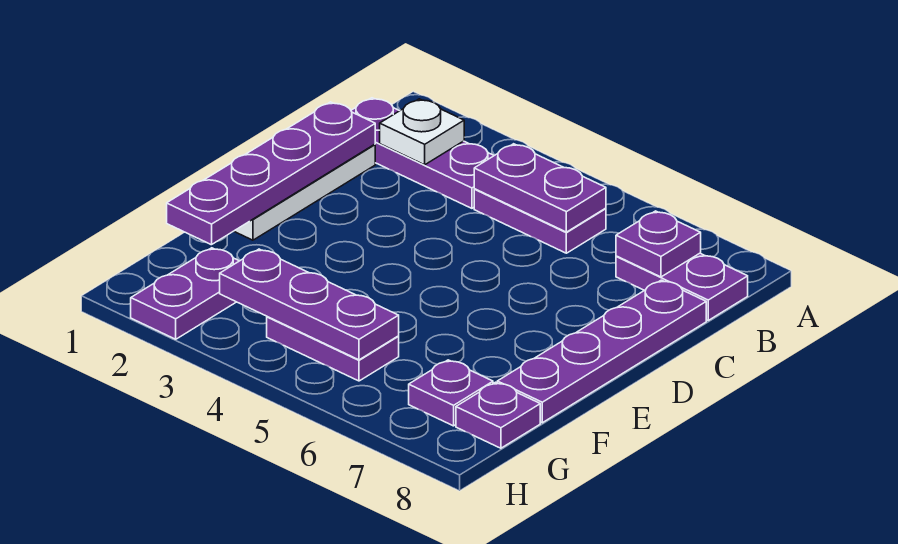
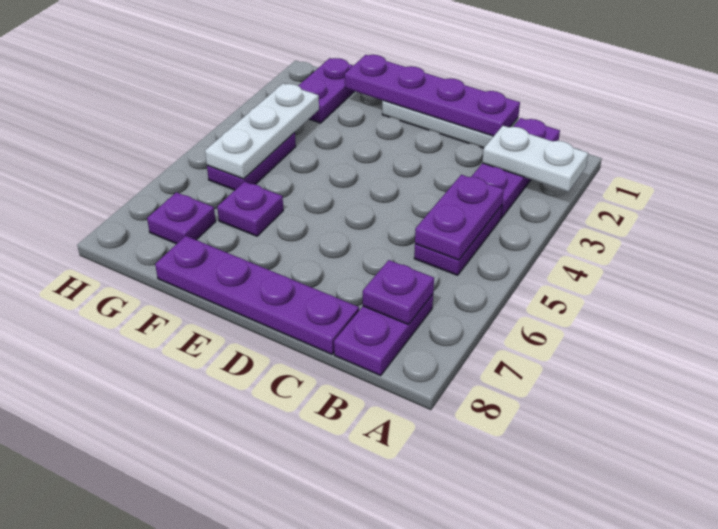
white plate B2 level 2 -> white plate A2:B2 level 2
purple plate G2:H2 level 1 -> purple plate G1:G2 level 1
purple plate G3:G5 level 2 -> white plate G3:G5 level 2
purple plate G8 level 1 -> purple plate F6 level 1

